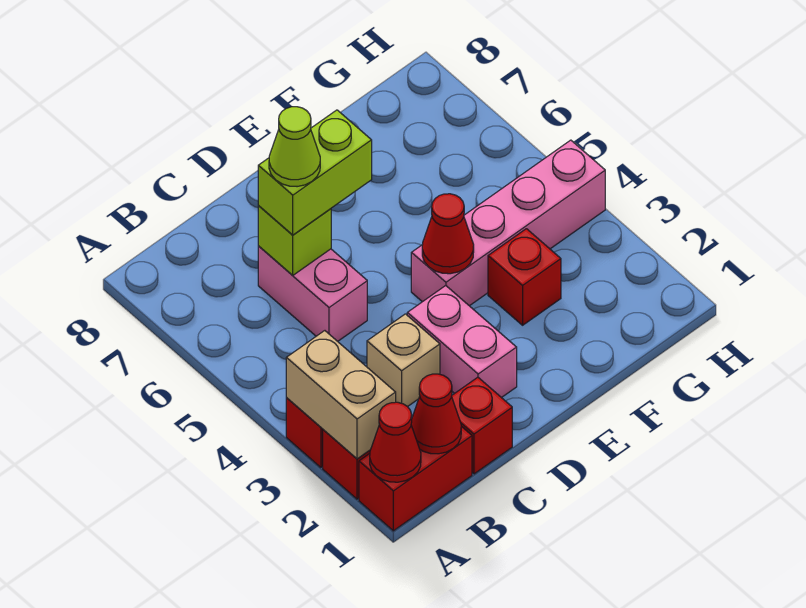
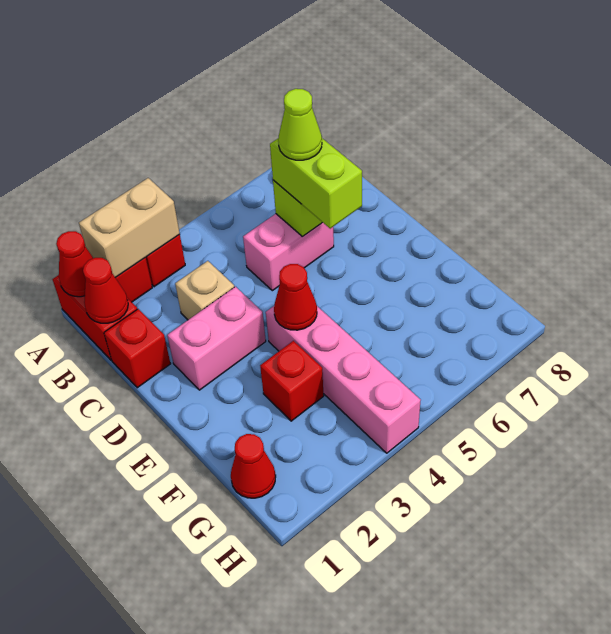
none -> red cone G1 level 1

